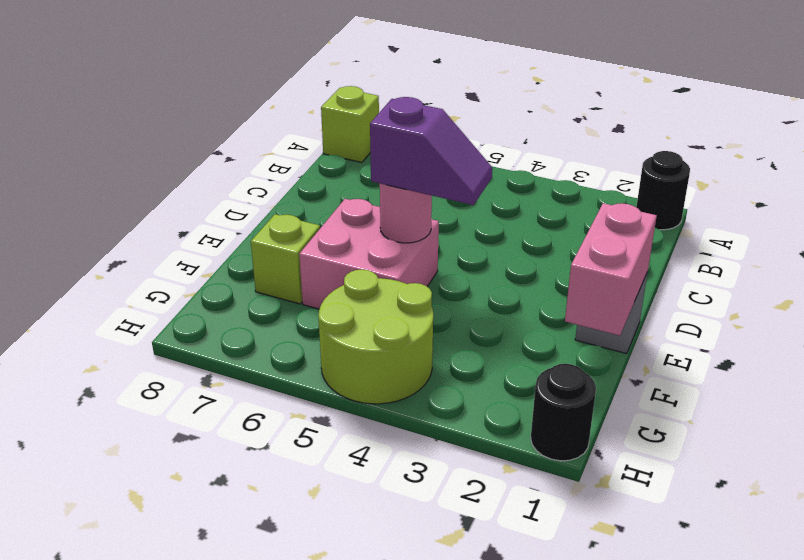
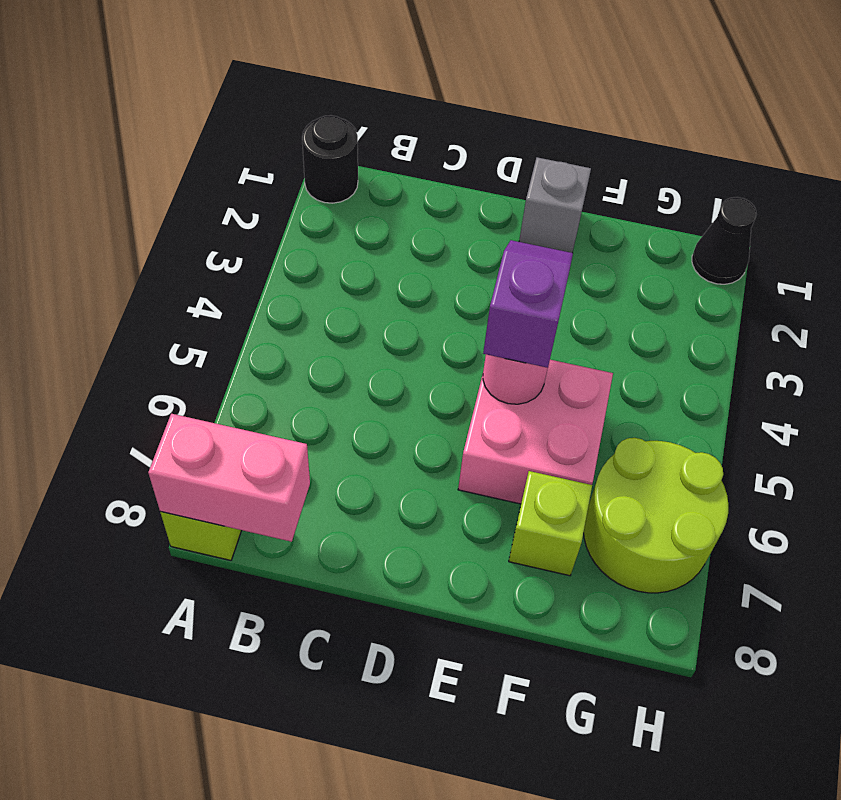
pink brick E1:F1 level 2 -> pink brick A8:B8 level 2
lime round brick G4:H5 level 1 -> lime round brick G6:H7 level 1
black round brick H1 level 1 -> black cone H1 level 1

